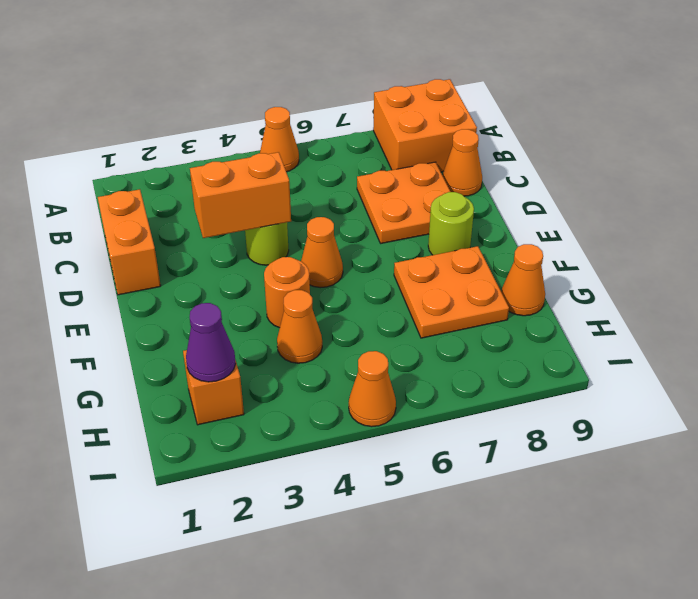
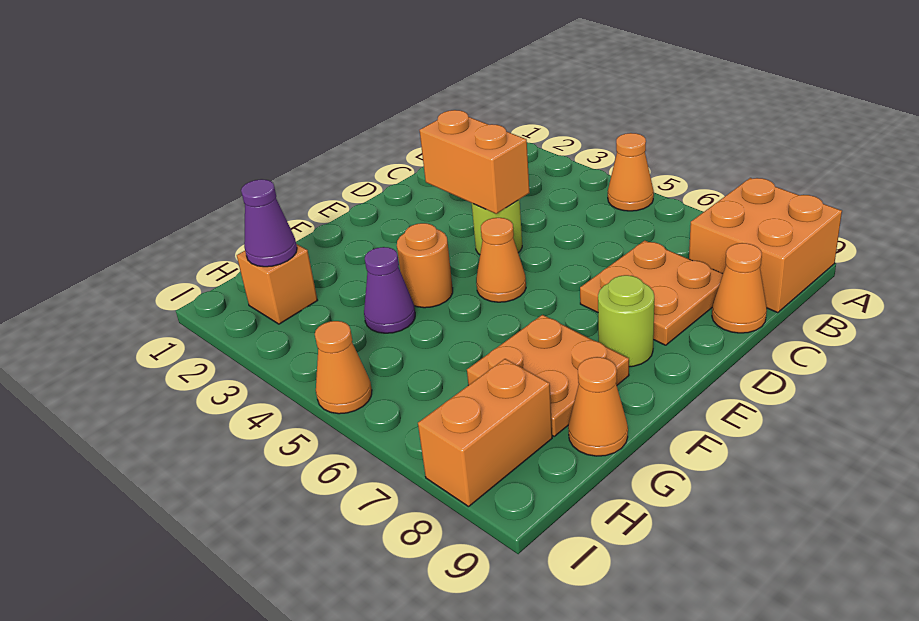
orange brick C1:D1 level 1 -> orange brick H8:I8 level 1
orange cone G4 level 1 -> purple cone G4 level 1

